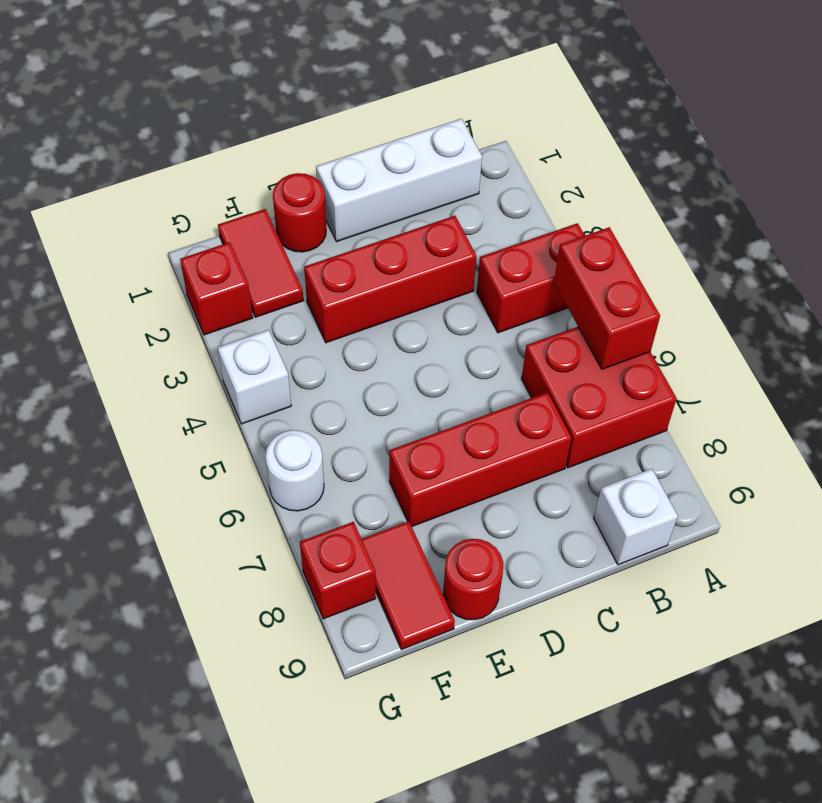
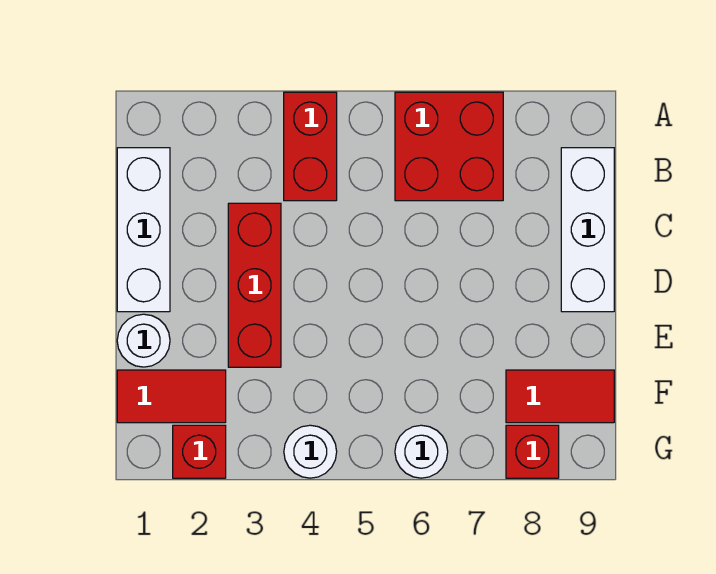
red brick A5:A6 level 2 -> none
white brick B9 level 1 -> white brick B9:D9 level 1
red brick C7:E7 level 1 -> none
red round brick E1 level 1 -> white round brick E1 level 1
red round brick E9 level 1 -> none
white brick G4 level 1 -> white round brick G4 level 1

